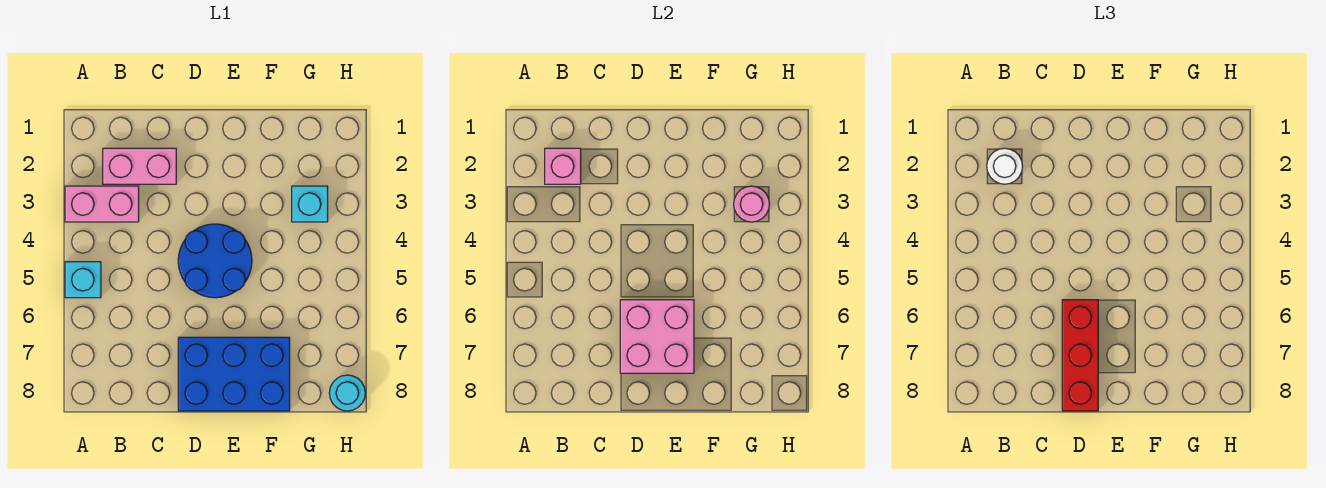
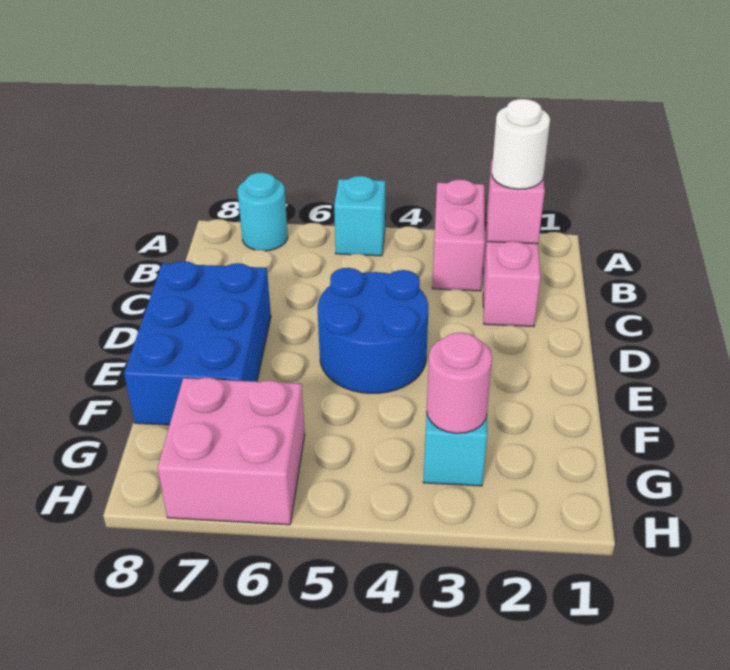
pink brick D6:E7 level 2 -> pink brick G6:H7 level 1
red brick D6:D8 level 3 -> none
cyan round brick H8 level 1 -> cyan round brick A7 level 1

